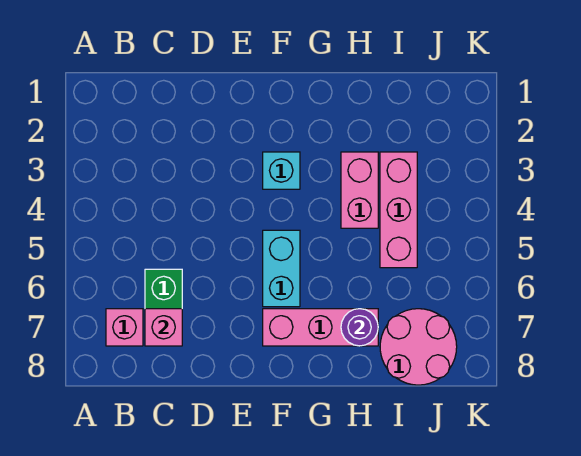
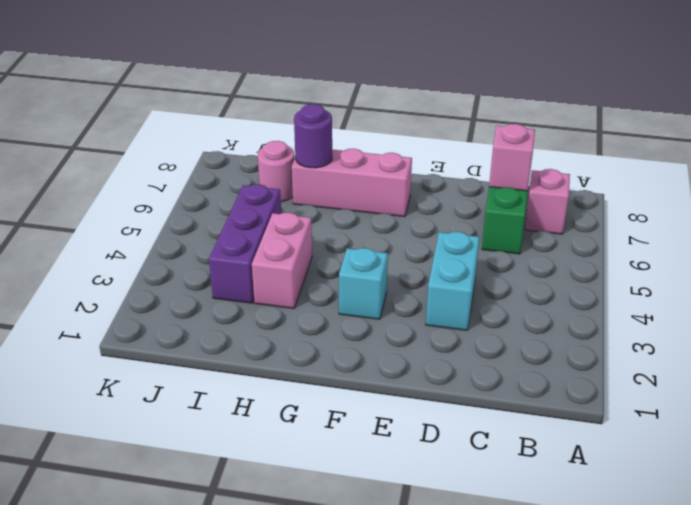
cyan brick F5:F6 level 1 -> cyan brick D3:D4 level 1
pink brick I3:I5 level 1 -> purple brick I3:I5 level 1
pink round brick I7:J8 level 1 -> pink round brick I7 level 1

